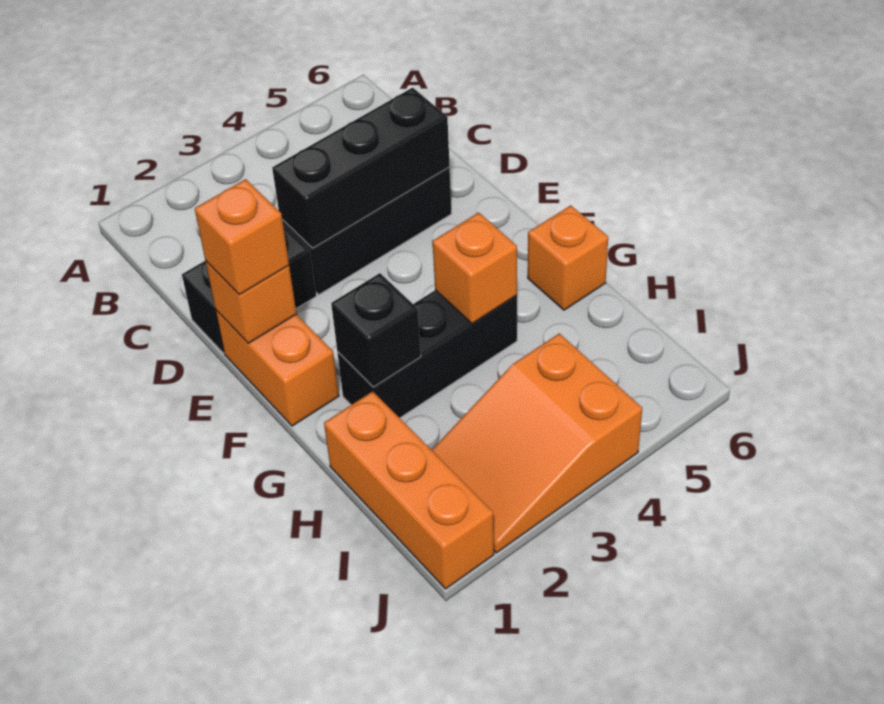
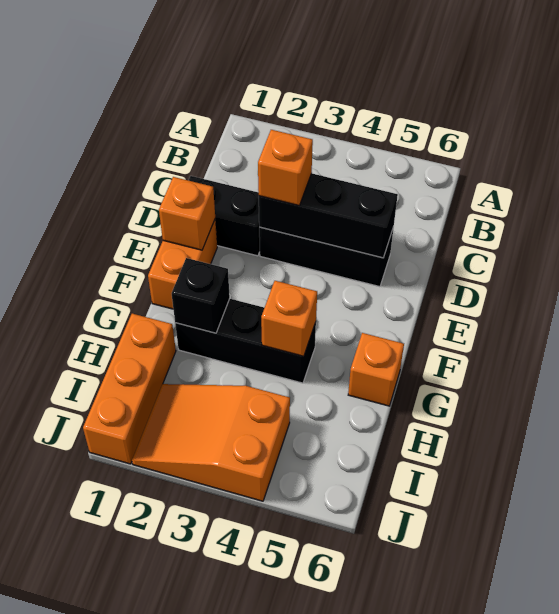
orange brick E1 level 3 -> orange brick D3 level 3

